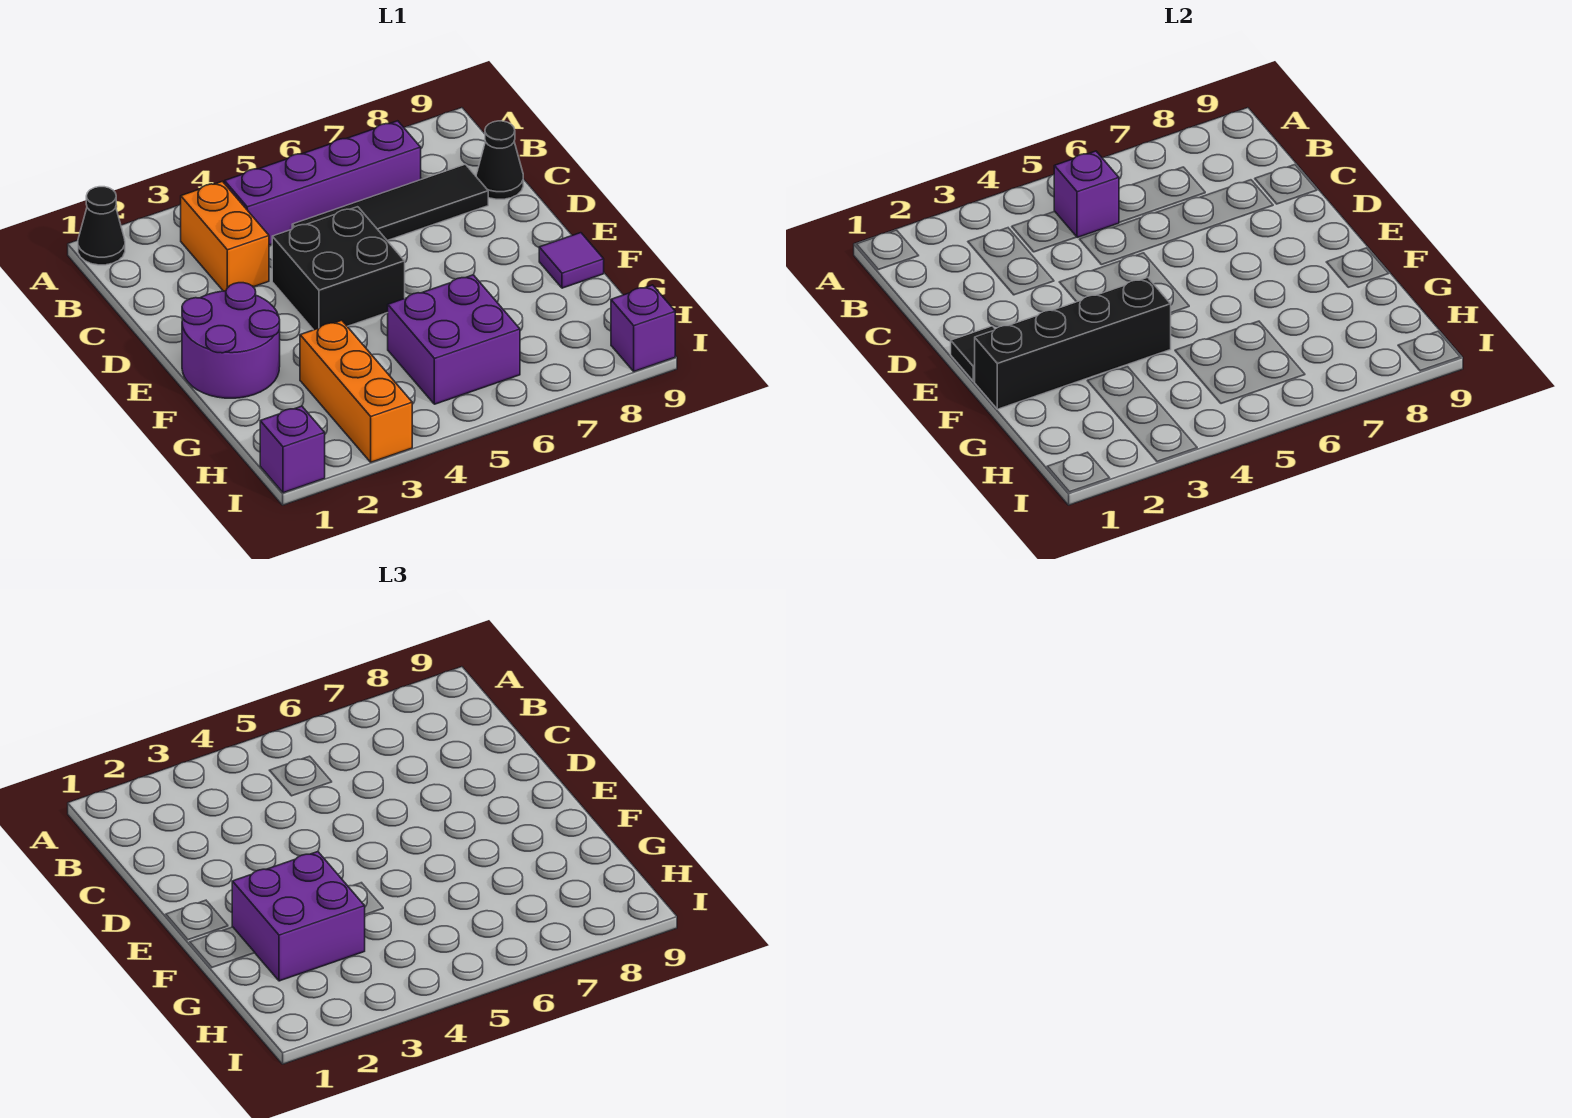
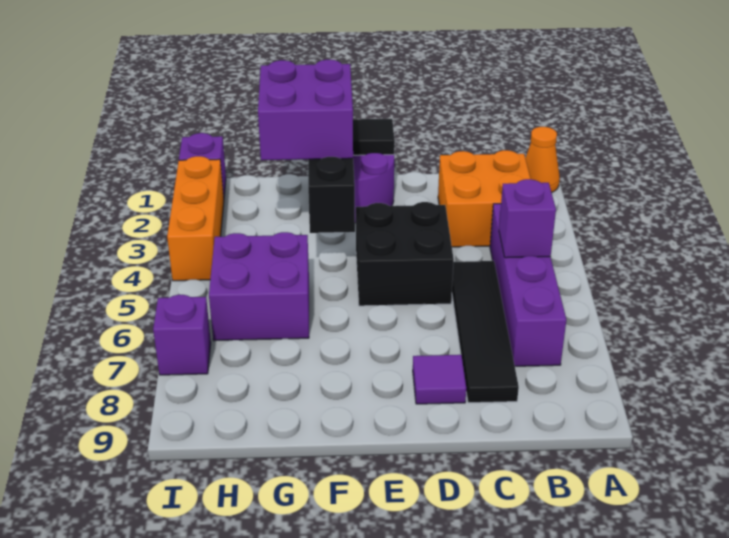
black cone A1 level 1 -> orange cone A1 level 1
orange brick B3:C3 level 1 -> orange brick B2:C3 level 1
black cone C9 level 1 -> none
purple tile F9 level 1 -> purple tile D8 level 1
orange brick G3:I3 level 1 -> orange brick I2:I4 level 1
purple brick I9 level 1 -> purple brick I7 level 1

